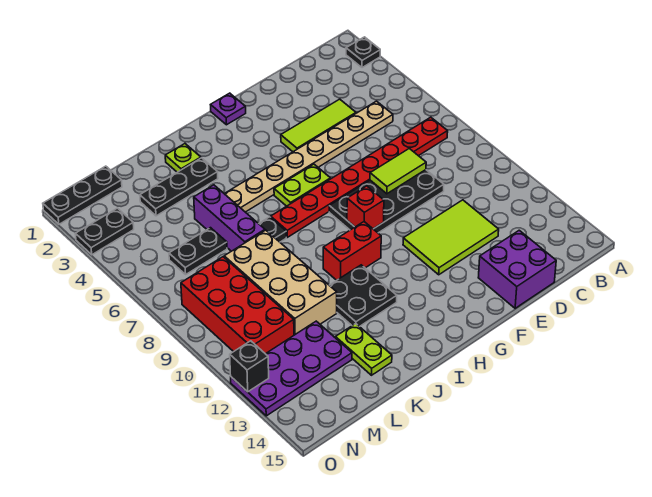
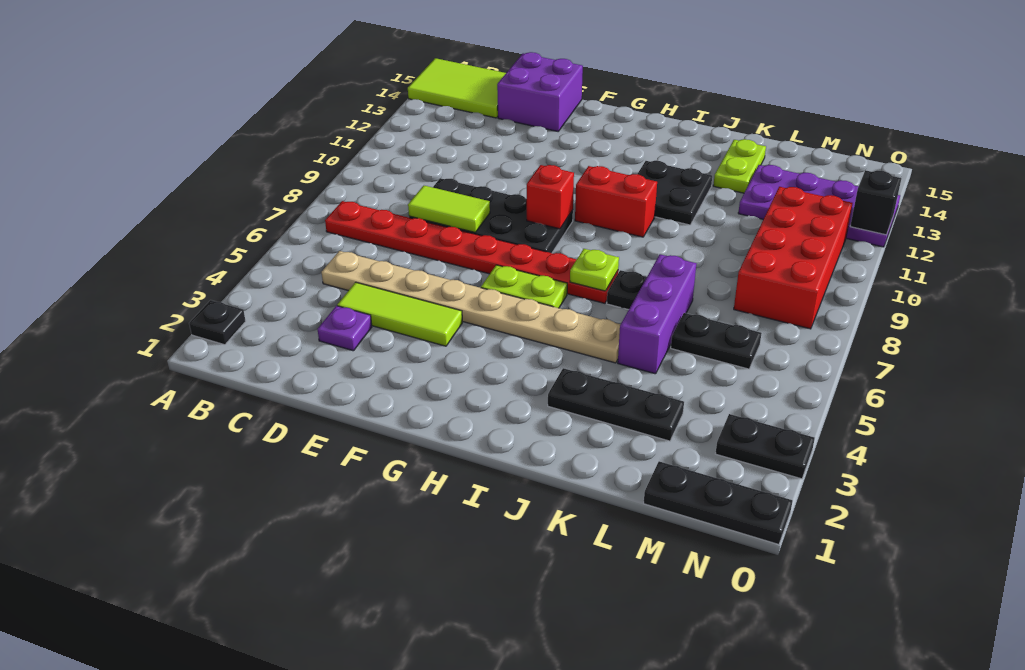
lime tile D11:F12 level 1 -> lime tile A14:C15 level 1
purple plate G1 level 1 -> purple plate D3 level 1
lime plate J2 level 1 -> lime plate I7 level 2
tan brick K8:L11 level 1 -> none

